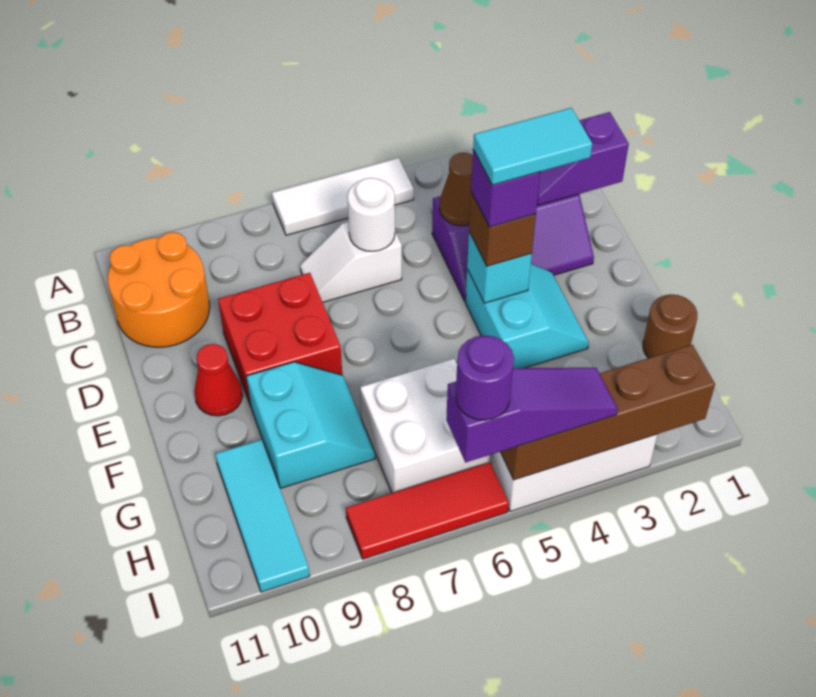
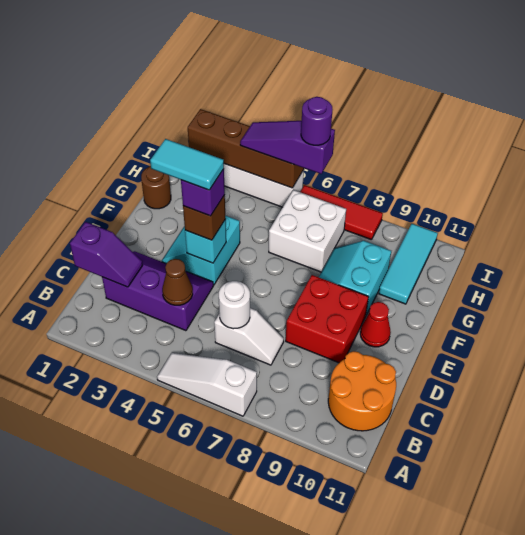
white tile A5:A7 level 1 -> white slope A5:A7 level 1 top 7

